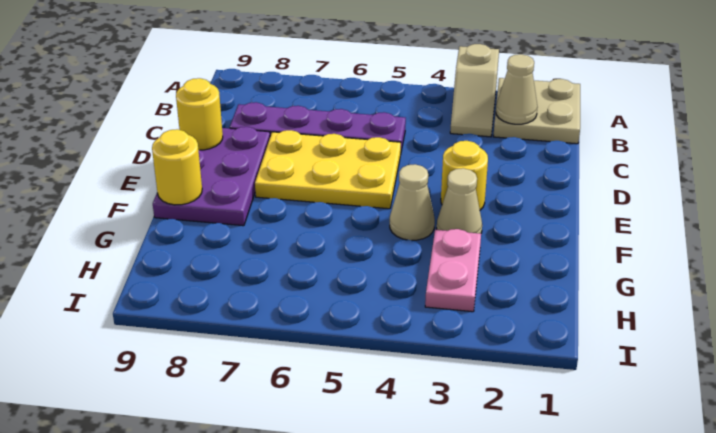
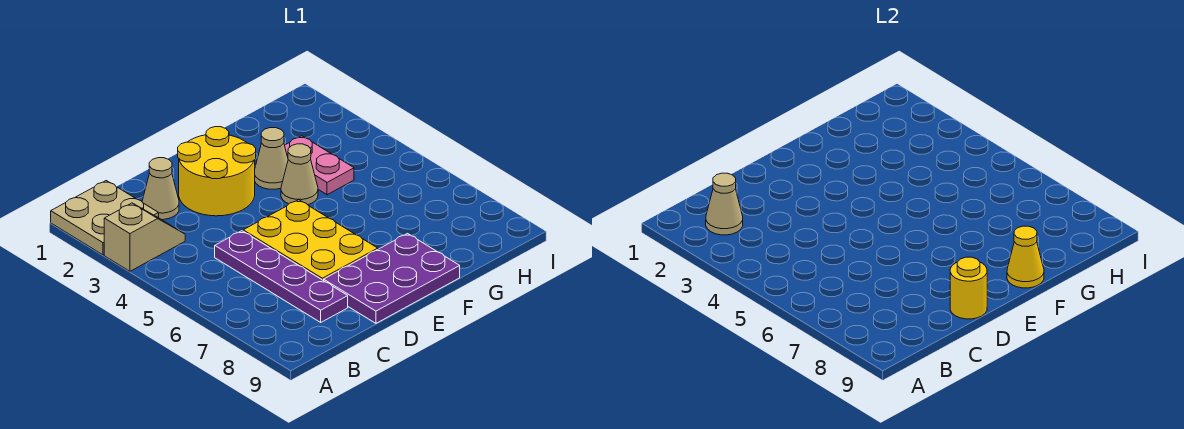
none -> tan cone C2 level 1
yellow round brick E3 level 1 -> yellow round brick D2:E3 level 1
yellow round brick F9 level 2 -> yellow cone F9 level 2
pink plate G3:H3 level 1 -> pink plate G3:G4 level 1

